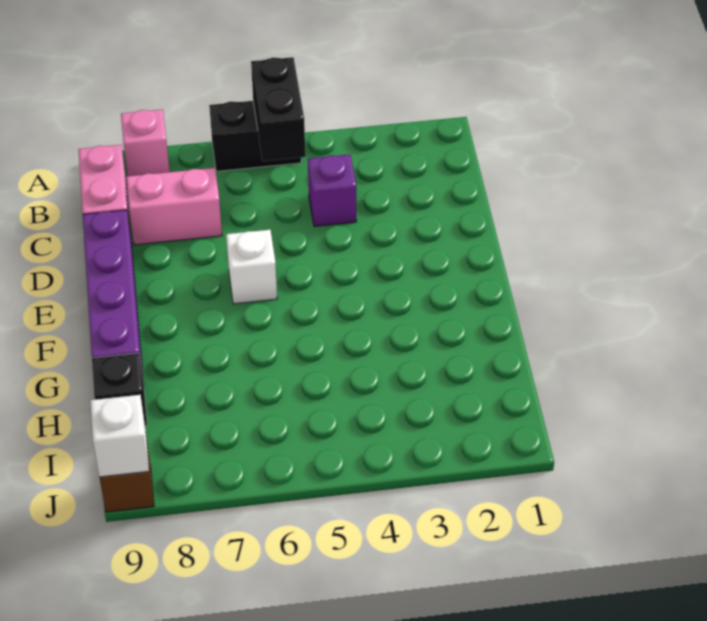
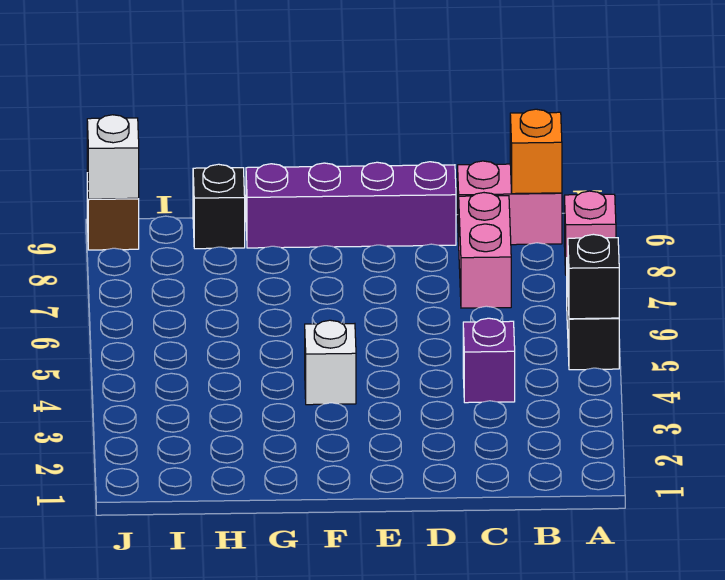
black brick A5:B5 level 2 -> black brick A5 level 2
none -> orange brick B9 level 2
white brick E6 level 1 -> white brick F4 level 1

